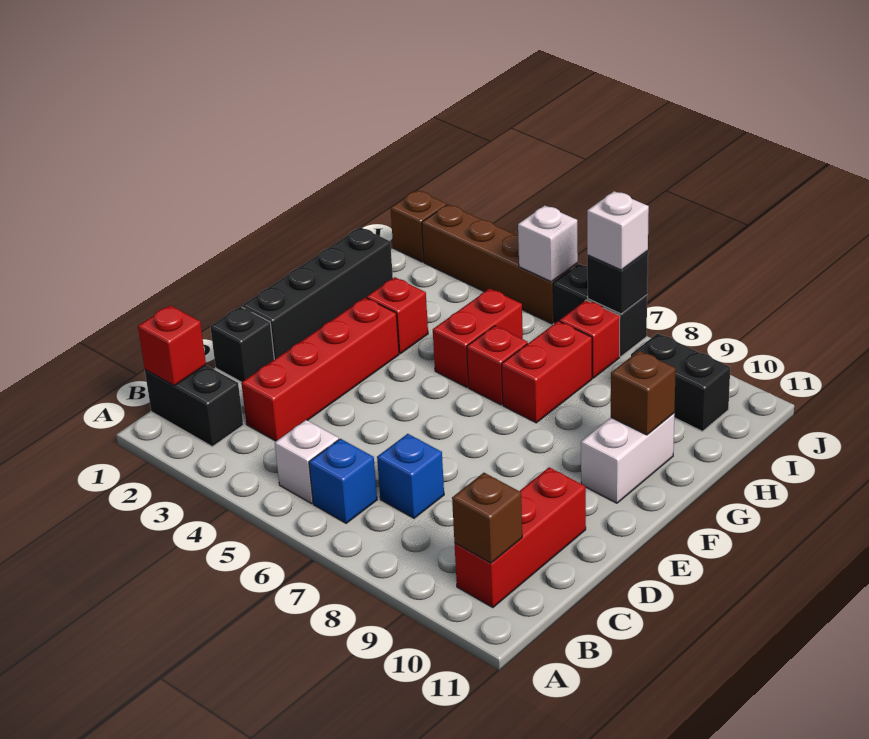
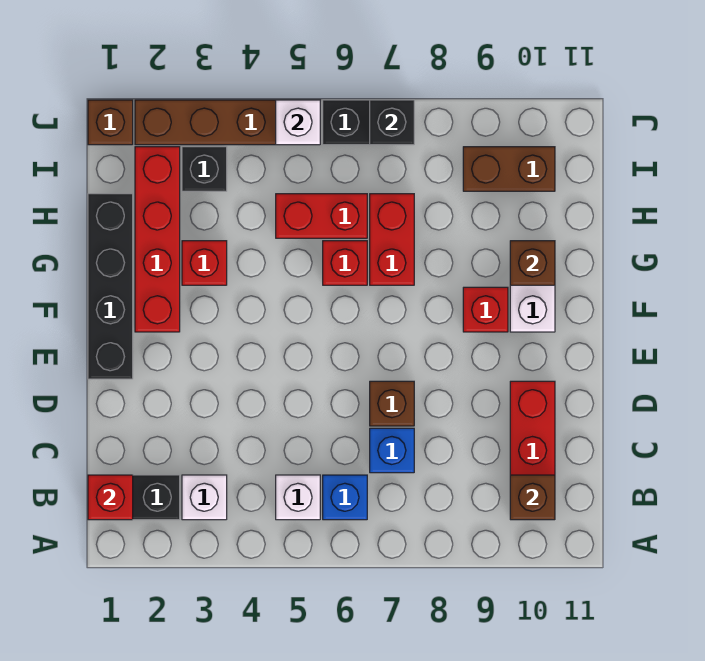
red brick C3:F3 level 1 -> red brick F2:I2 level 1
black brick D1 level 1 -> black brick I3 level 1
none -> brown brick D7 level 1
red brick G5:H5 level 1 -> red brick H5:H6 level 1
red brick I7 level 1 -> red brick F9 level 1
black brick I9:I10 level 1 -> brown brick I9:I10 level 1
white brick J7 level 3 -> white brick B3 level 1

